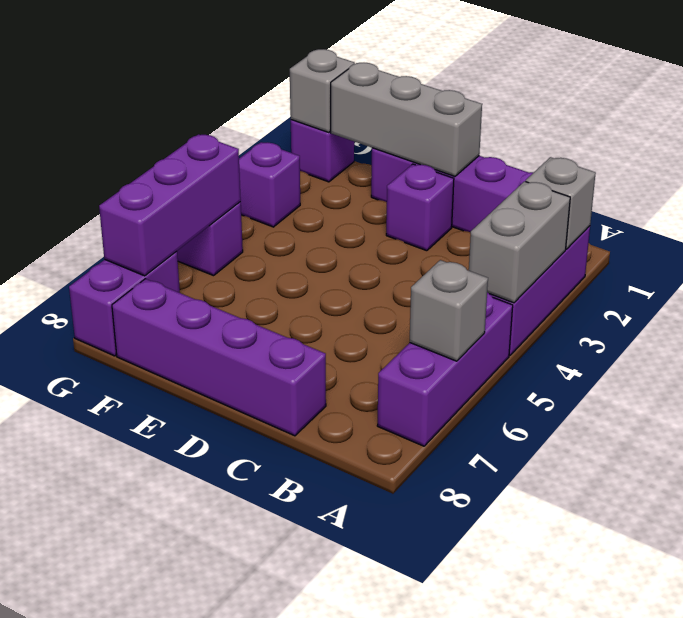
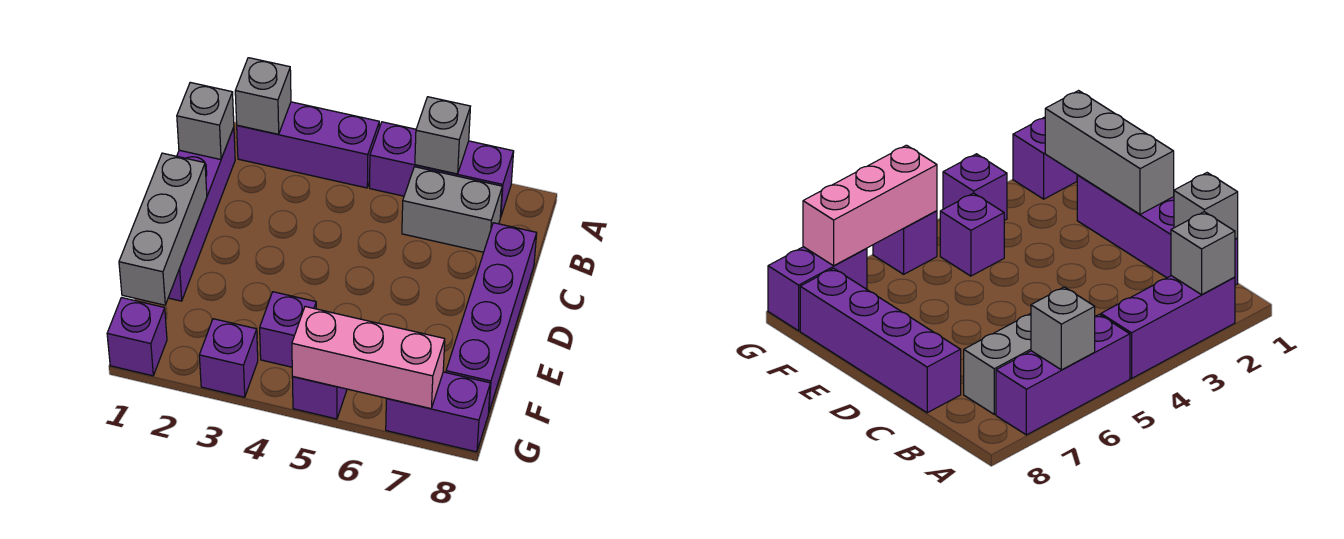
grey brick A3:A4 level 2 -> grey brick B6:B7 level 1
purple brick D2 level 1 -> purple brick F4 level 1
grey brick G1 level 2 -> grey brick B1 level 2
purple brick G5:G7 level 2 -> pink brick G5:G7 level 2

